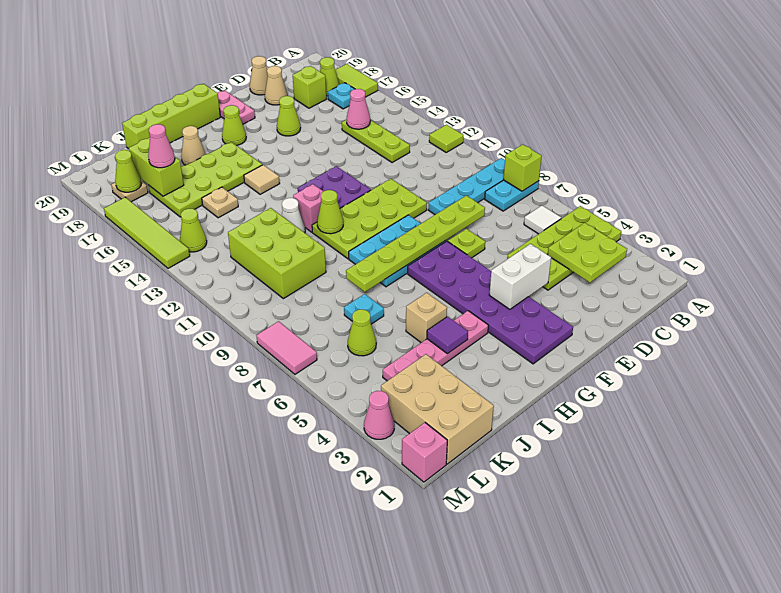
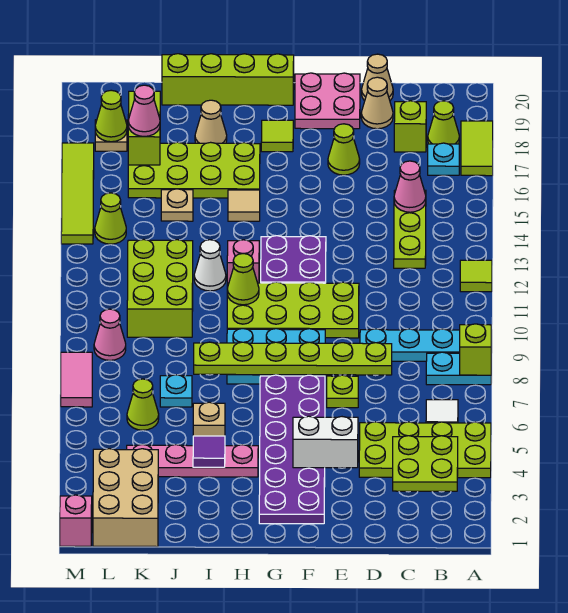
pink plate F19:F20 level 1 -> pink plate E19:F20 level 1
lime cone G18 level 1 -> lime tile G18 level 1
pink cone M3 level 1 -> pink cone L9 level 1

